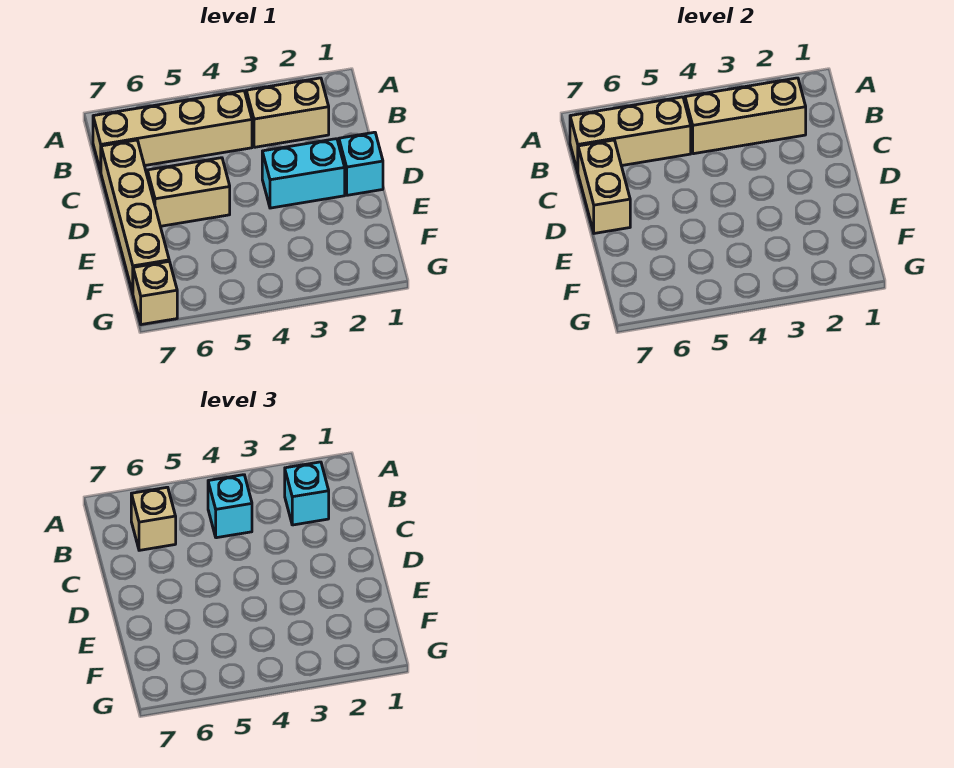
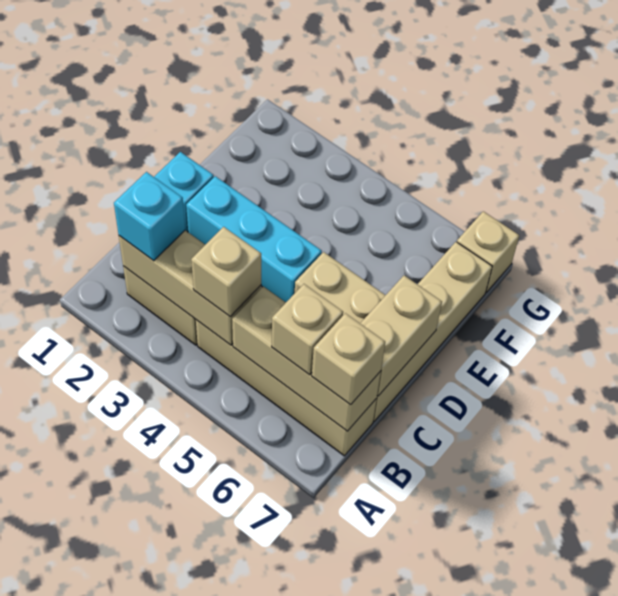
cyan brick B4 level 3 -> tan brick B4 level 3
none -> tan brick B7 level 3
cyan brick D2:D3 level 1 -> cyan brick D2:D4 level 1

